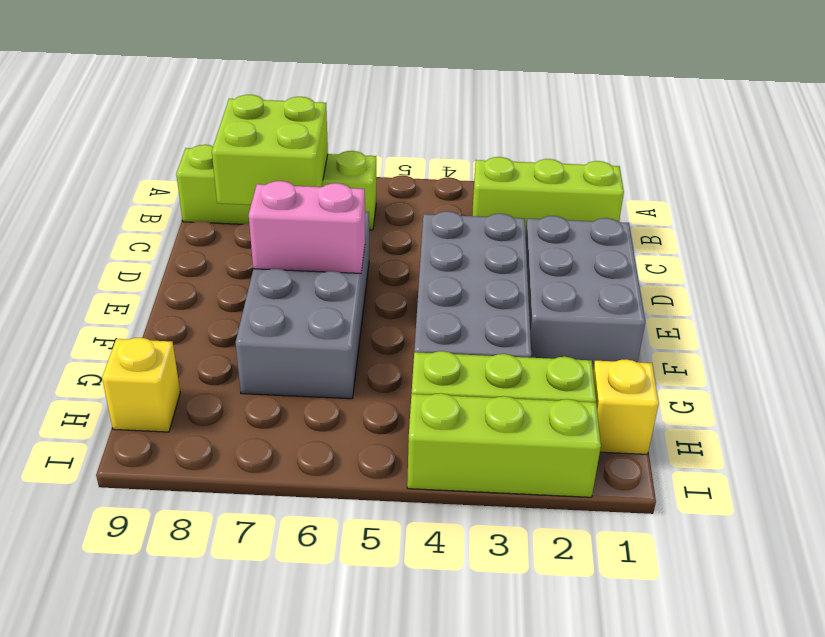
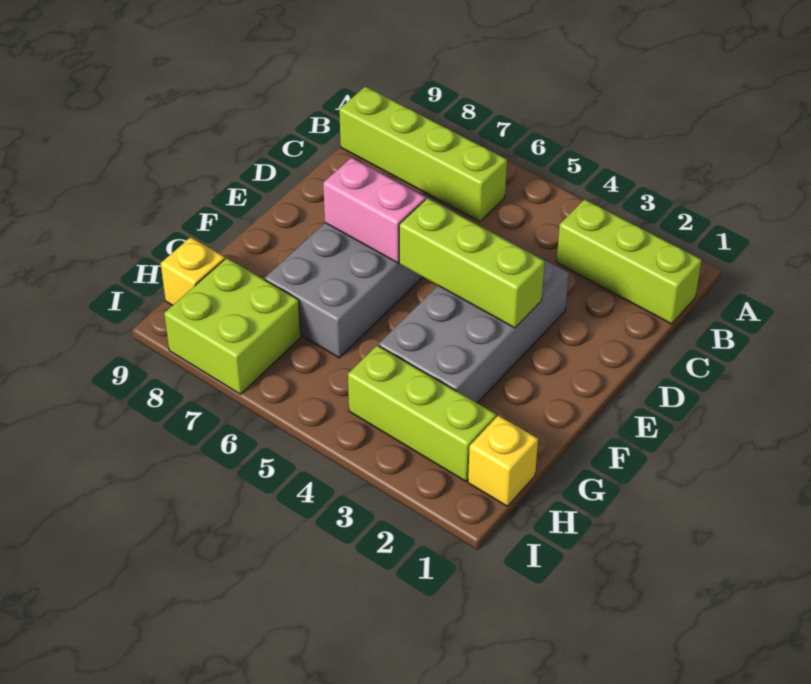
lime brick B7:C8 level 2 -> lime brick H7:I8 level 1
grey brick D1:F2 level 1 -> none
lime brick I2:I4 level 1 -> lime brick E3:E5 level 2

